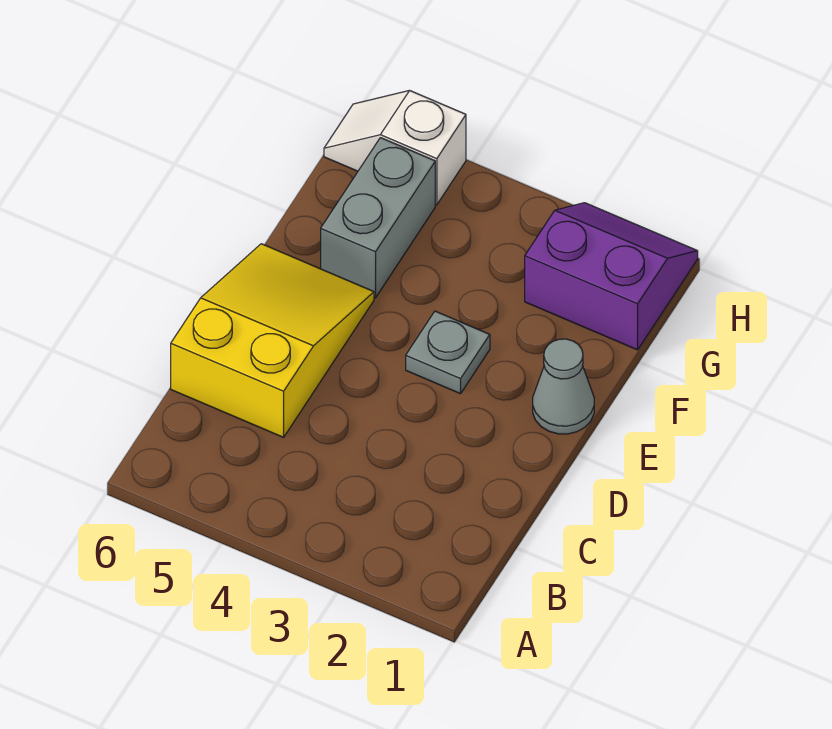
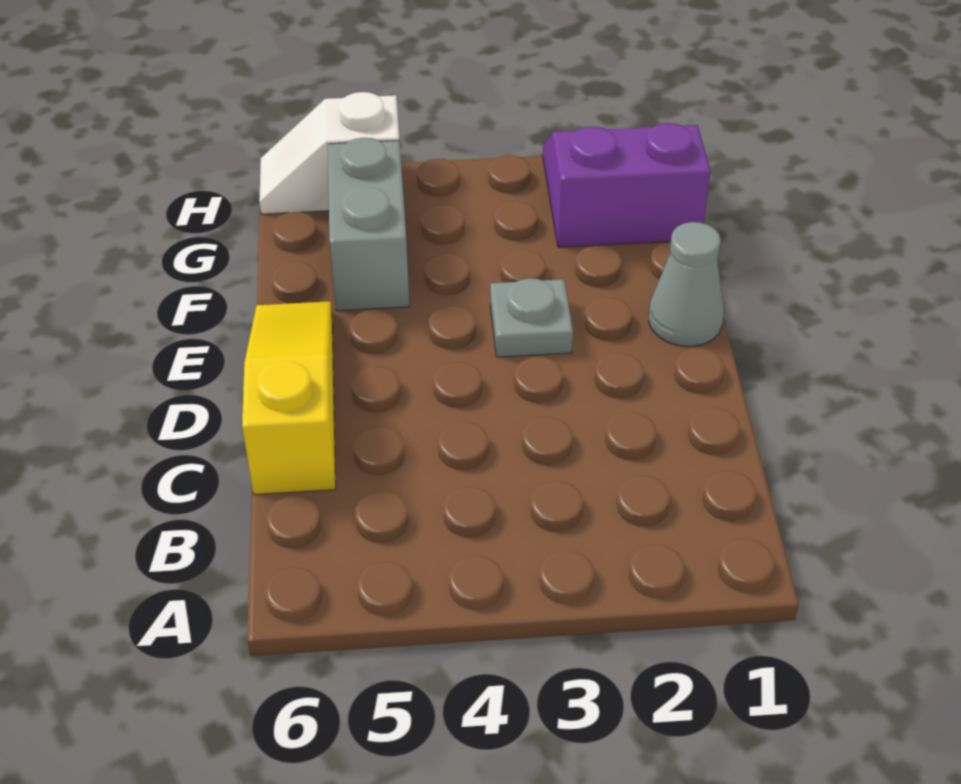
yellow slope C5:E6 level 1 top C -> yellow slope C6:E6 level 1 top C

